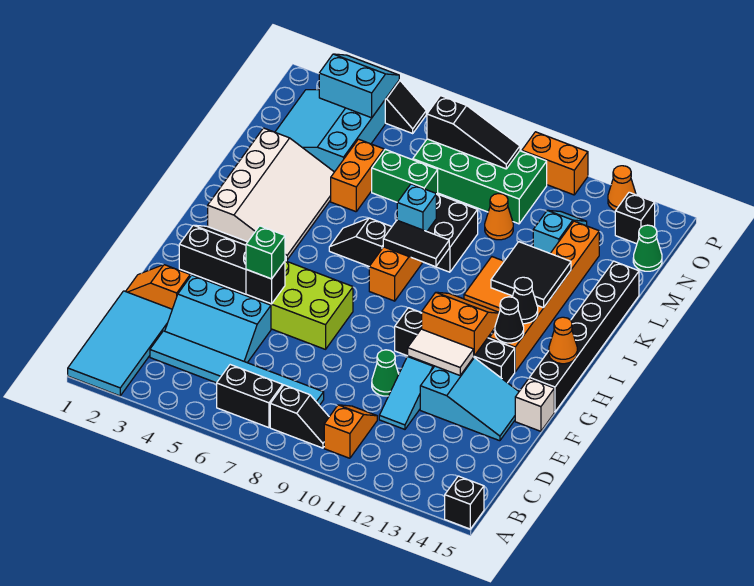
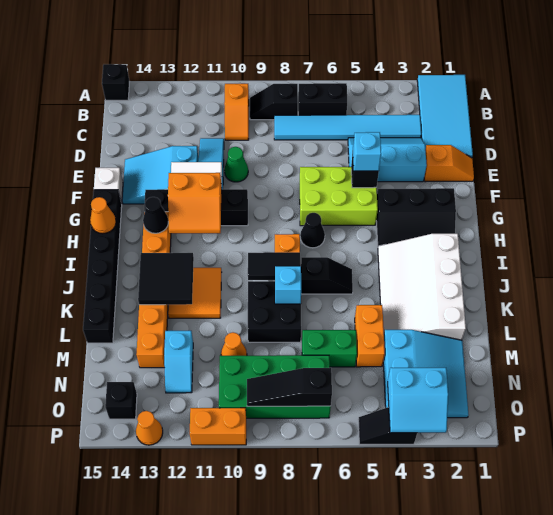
green brick F5 level 3 -> cyan brick F5 level 3
black cone I13 level 2 -> black cone H7 level 1
green cone N15 level 1 -> none

